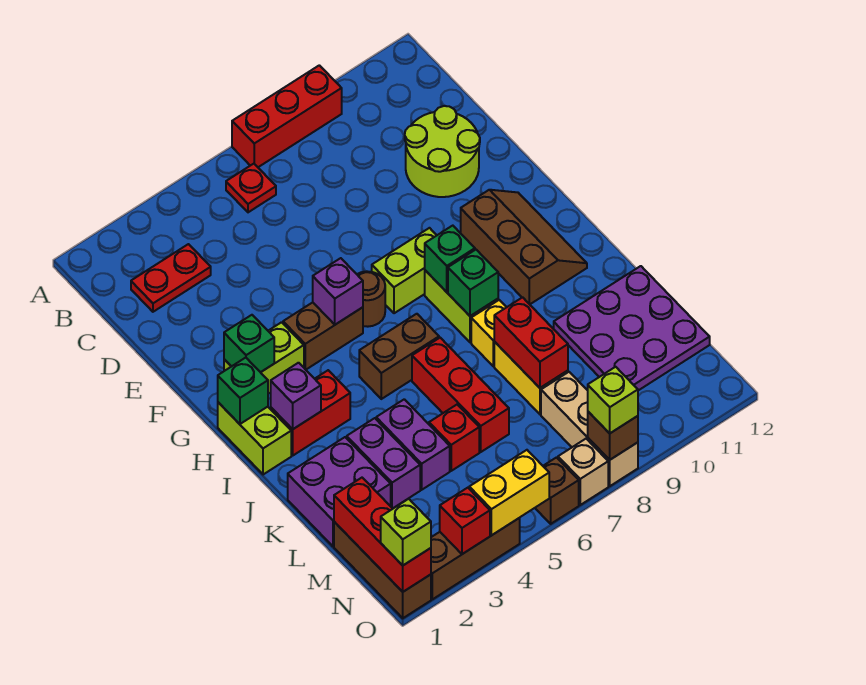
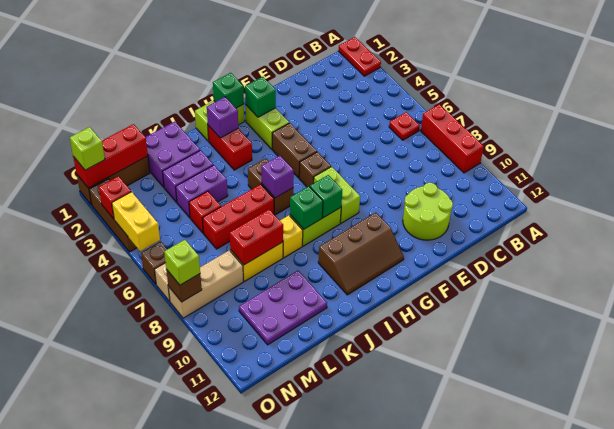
red plate C2:C3 level 1 -> red plate A1:A2 level 1
purple brick G5 level 2 -> purple brick I6 level 2
brown round brick G6 level 1 -> brown brick G6 level 1
purple plate K10:M12 level 1 -> purple plate K10:M11 level 1

